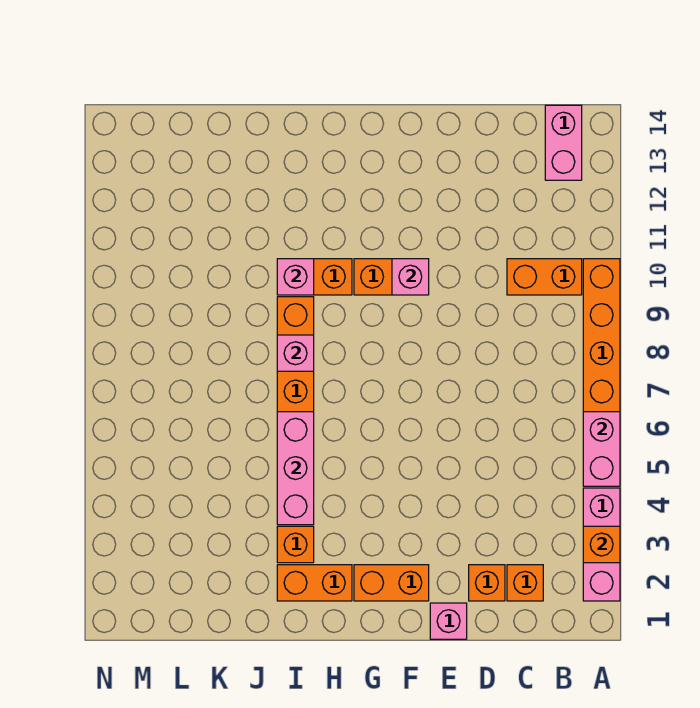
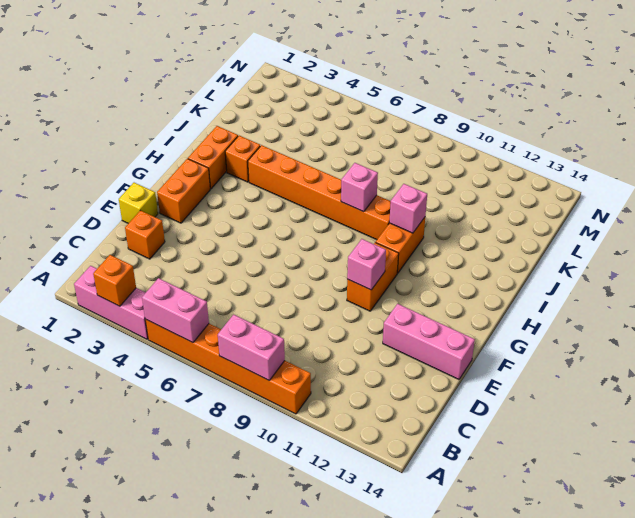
orange brick B10:C10 level 1 -> none
pink brick B13:B14 level 1 -> pink brick A8:A9 level 2
orange brick C2 level 1 -> none
pink brick E1 level 1 -> yellow brick E1 level 1
pink brick I4:I6 level 2 -> pink brick E12:E14 level 1

